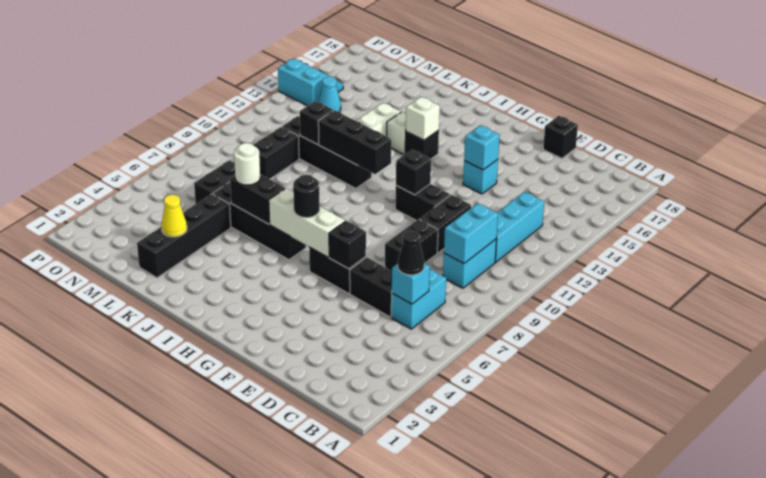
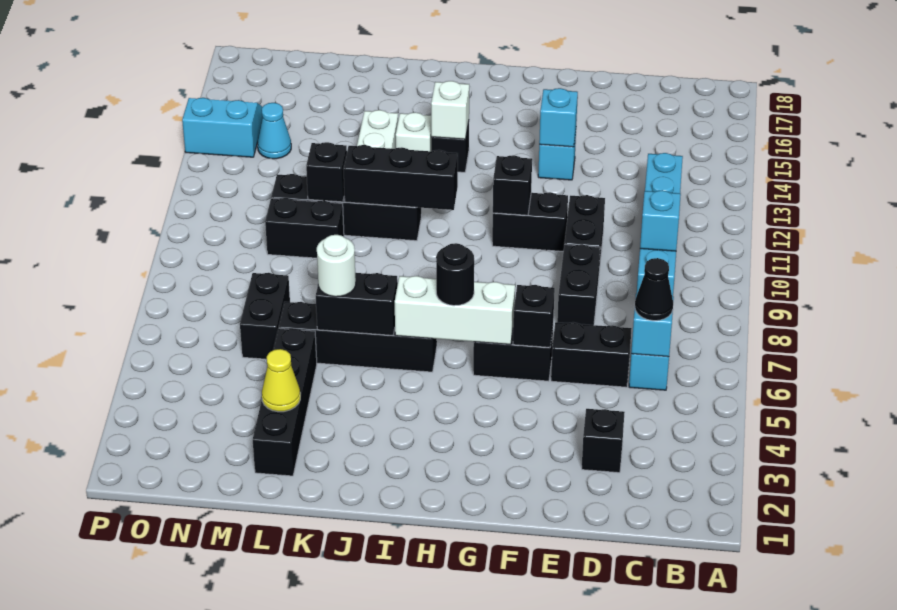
cyan brick C9:C10 level 2 -> cyan brick C10 level 2
black brick E18 level 1 -> black brick D3 level 1
black brick M9:M10 level 1 -> black brick L10:M10 level 1

